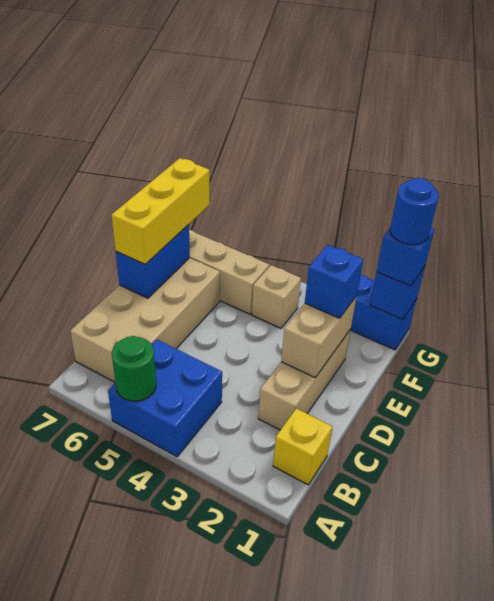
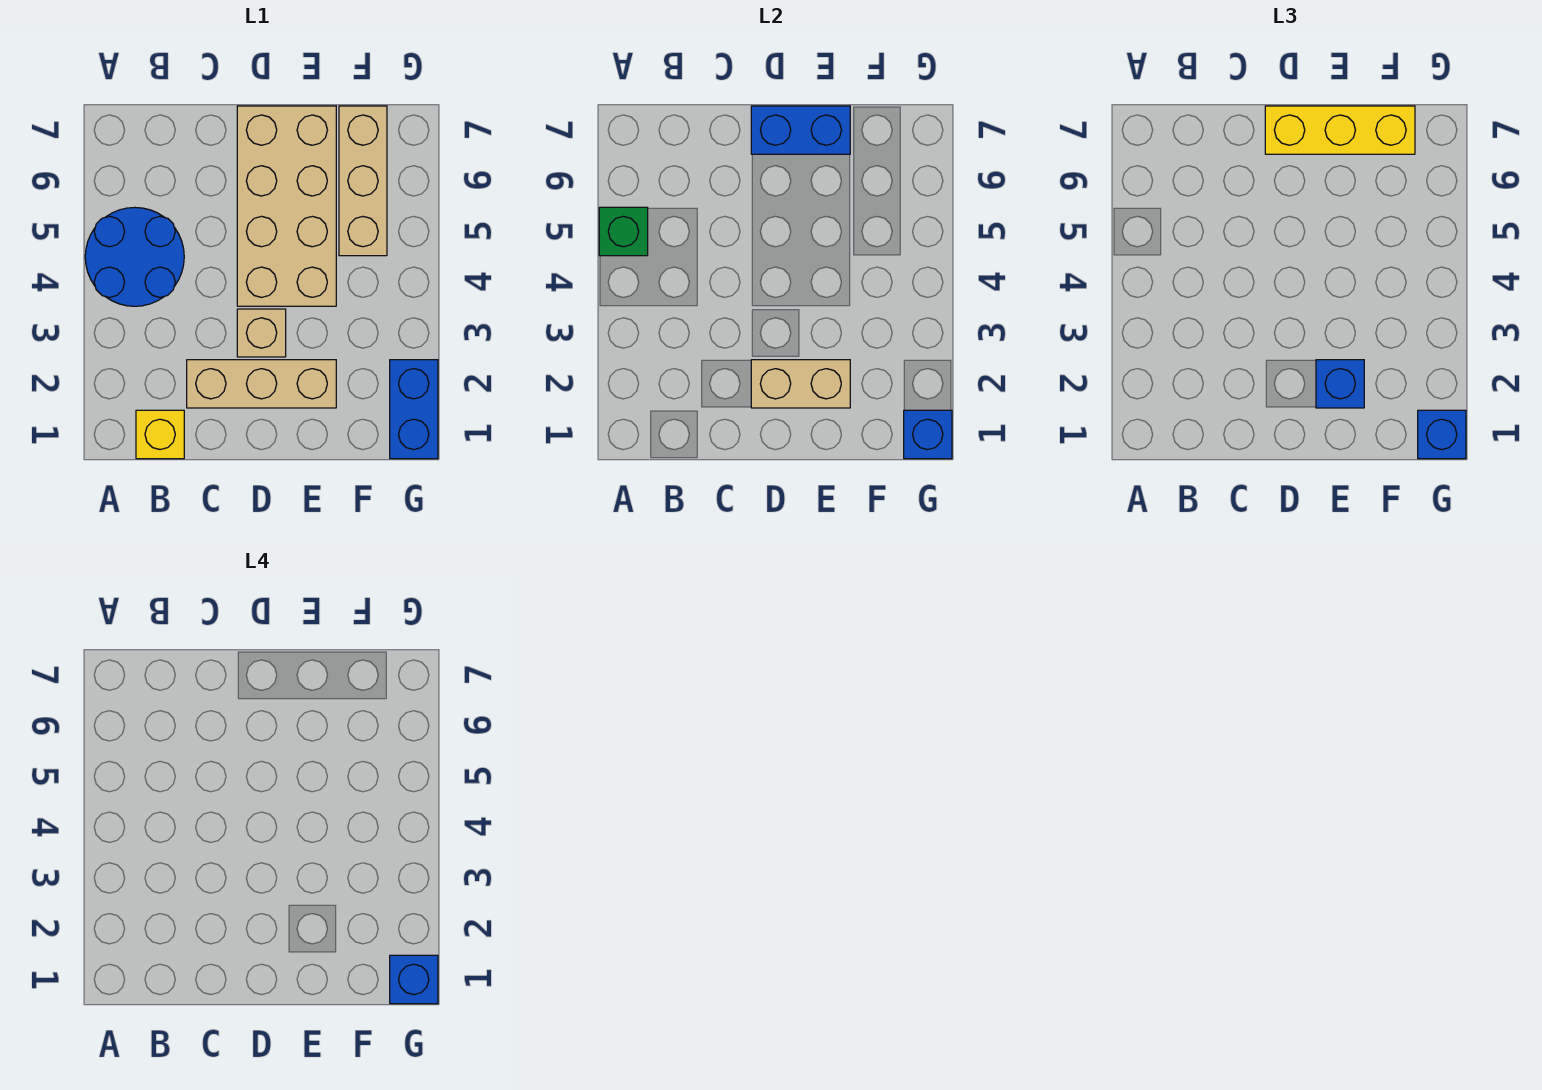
blue brick A4:B5 level 1 -> blue round brick A4:B5 level 1
green round brick A5 level 2 -> green brick A5 level 2
tan brick B6:E7 level 1 -> tan brick D4:E7 level 1
tan brick F4 level 1 -> tan brick D3 level 1
blue round brick G1 level 4 -> blue brick G1 level 4

